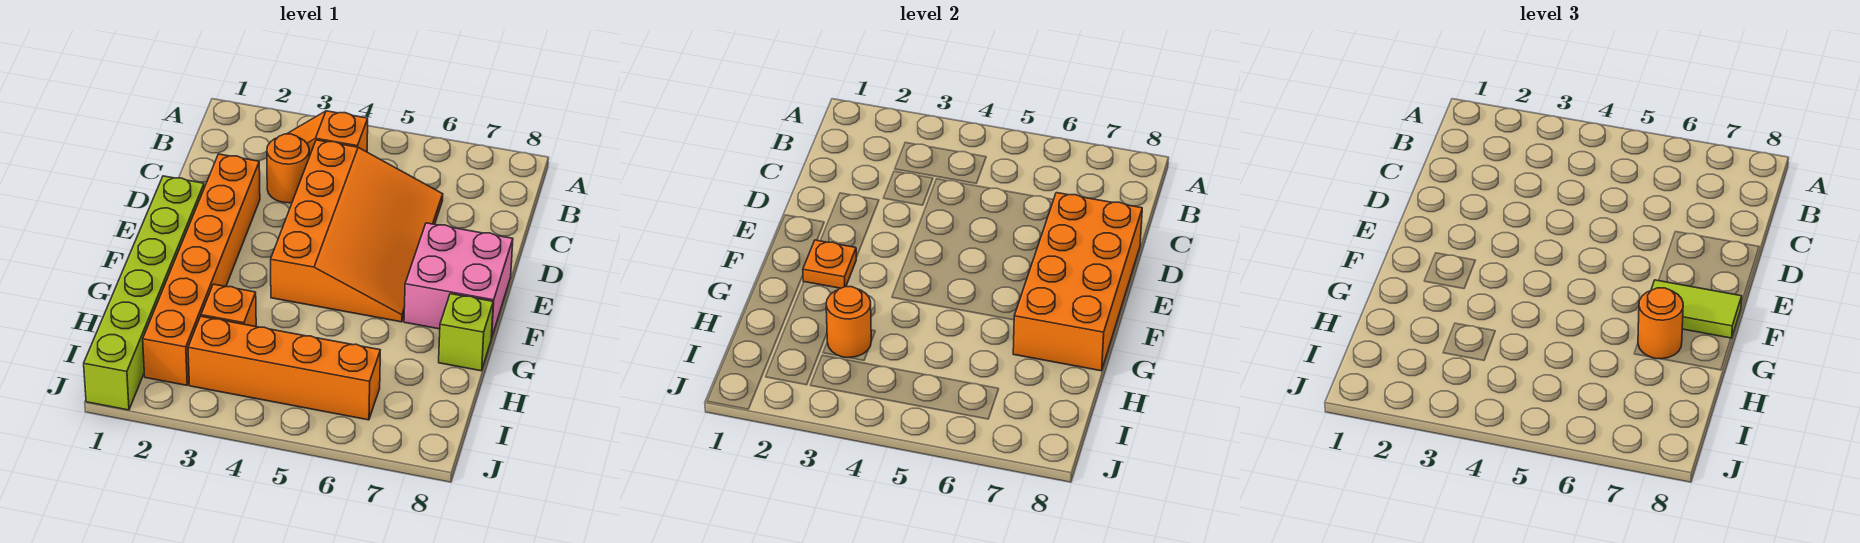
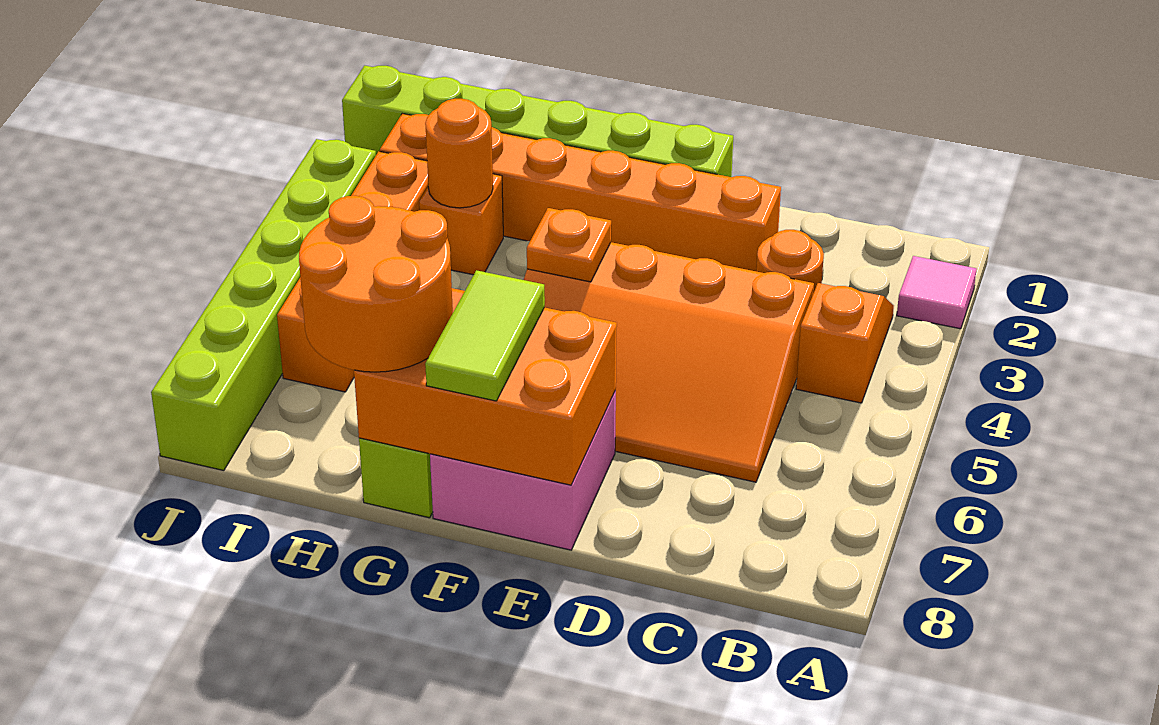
none -> pink tile A2 level 1
orange brick D7:G8 level 2 -> orange brick E7:G8 level 2
orange plate F2 level 2 -> orange plate F4 level 2
orange round brick G7 level 3 -> orange round brick G7:H8 level 3
none -> lime brick J3:J8 level 1

